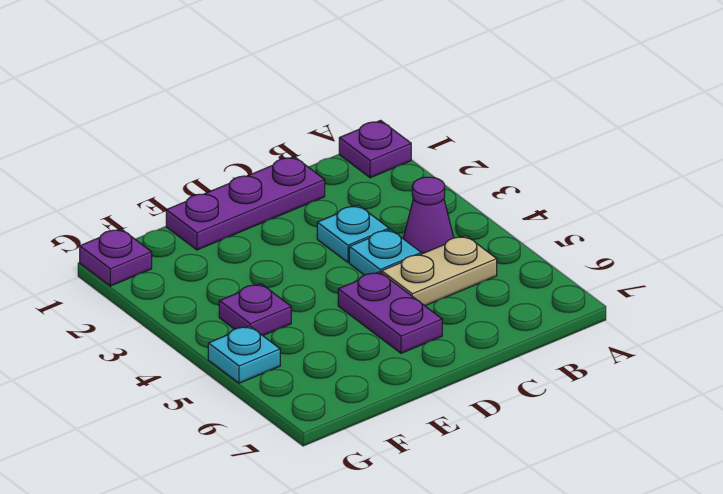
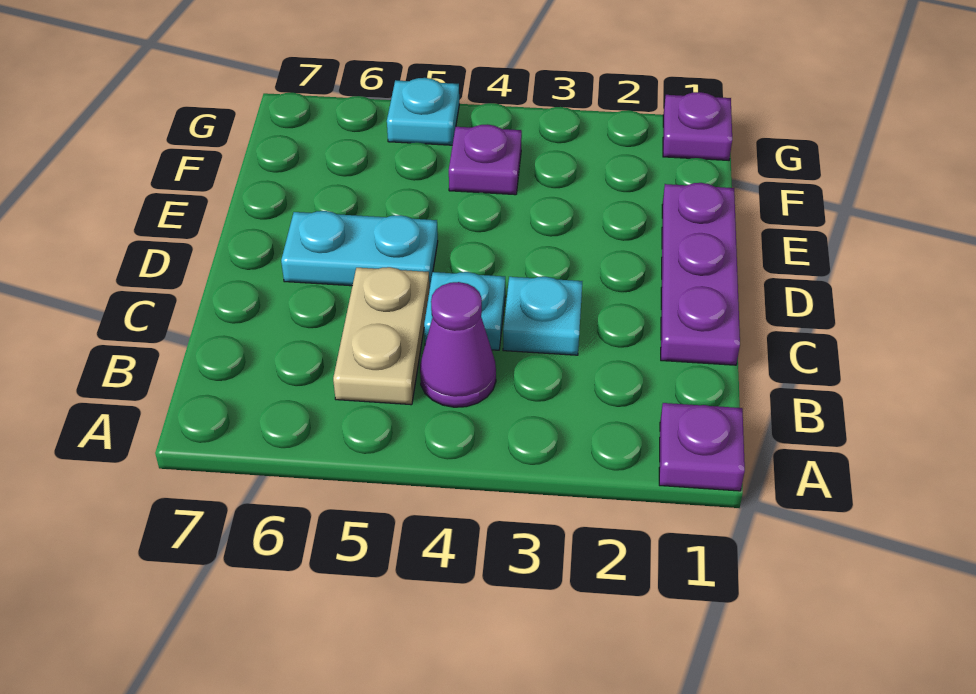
purple plate D5:D6 level 1 -> cyan plate D5:D6 level 1

